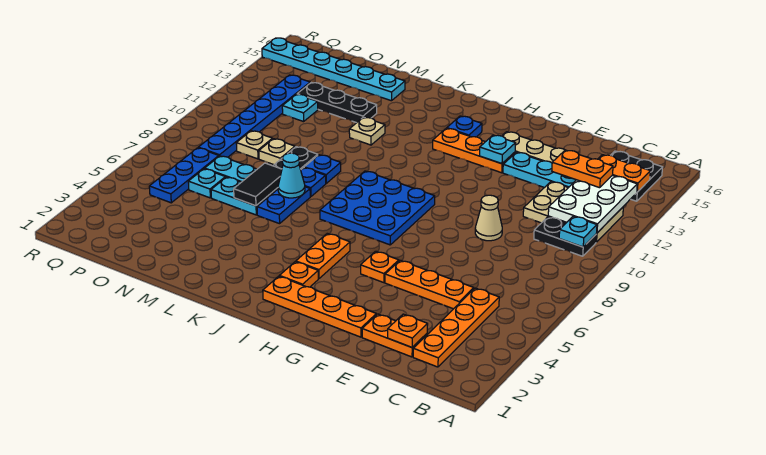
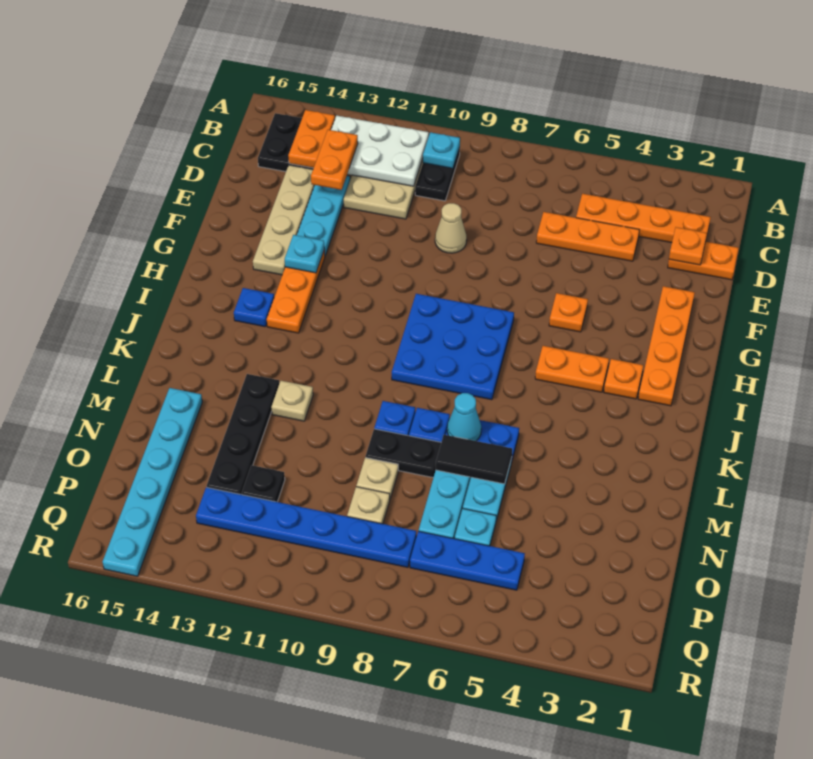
orange plate D2:E2 level 1 -> orange plate D1:D2 level 1
orange plate D5:F5 level 1 -> orange plate D4:D6 level 1
black plate M13:O13 level 1 -> black plate L13:O13 level 1
cyan plate O12 level 1 -> black plate O12 level 1

